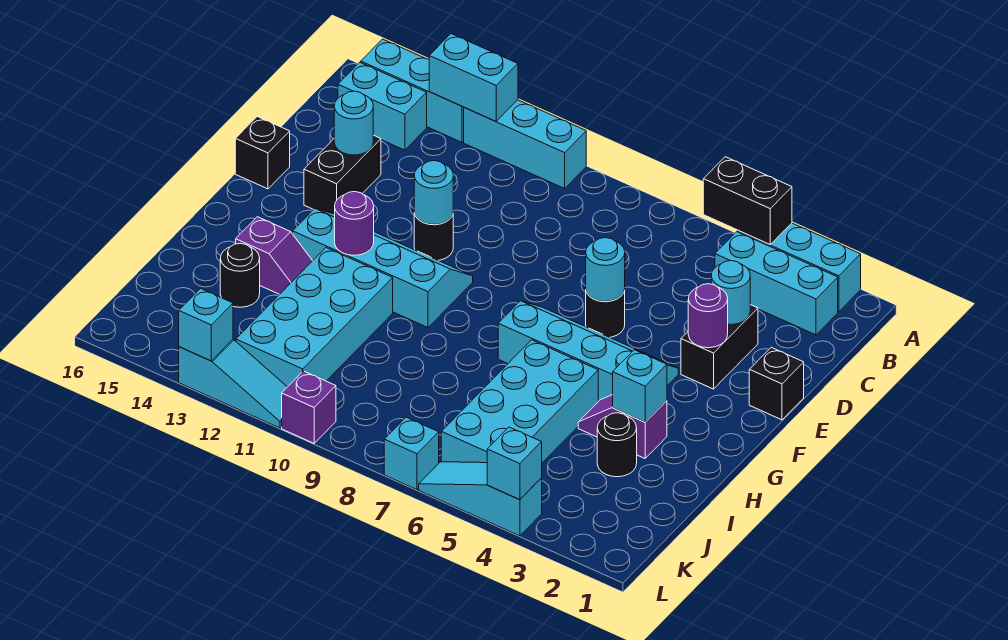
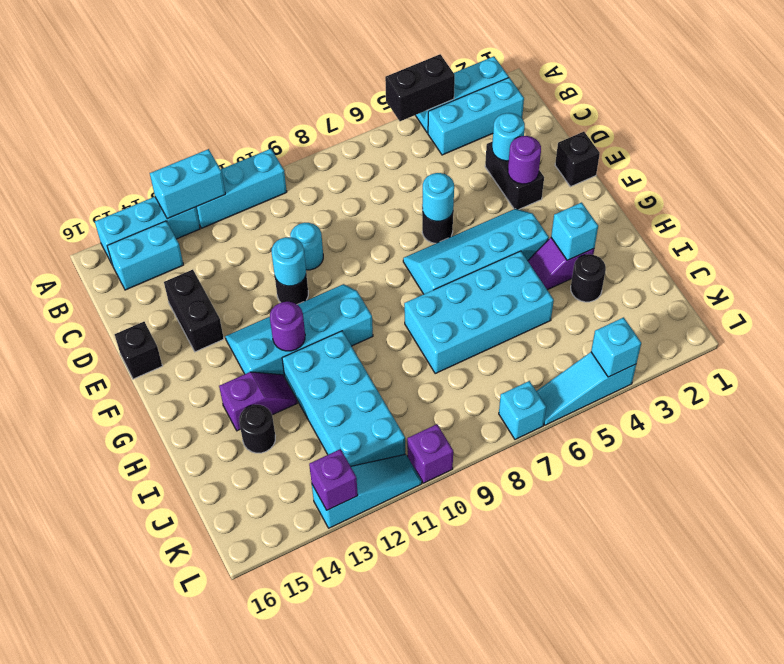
cyan round brick D14 level 2 -> cyan round brick D10 level 1
cyan brick H5:K6 level 1 -> cyan brick H5:I8 level 1
cyan brick L13 level 2 -> purple brick L13 level 2

